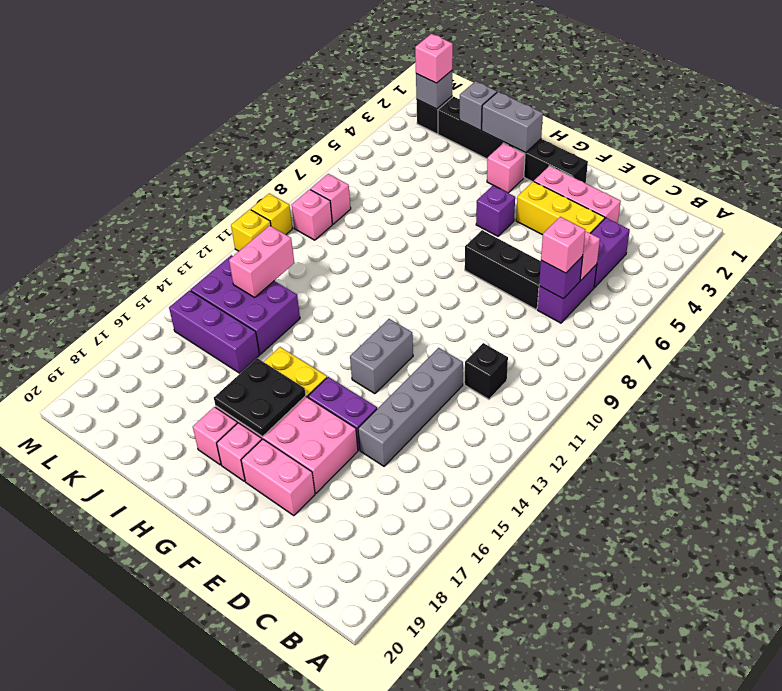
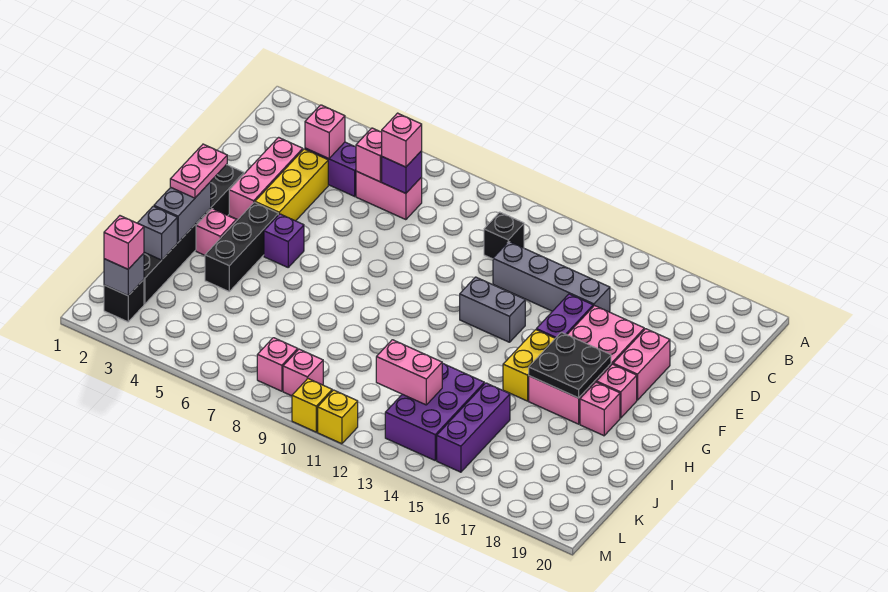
none -> pink brick C4 level 2
purple brick C6:C7 level 1 -> pink brick C6:C7 level 1
black brick D7:F7 level 1 -> black brick G4:I4 level 1
none -> pink plate G2:H2 level 3

